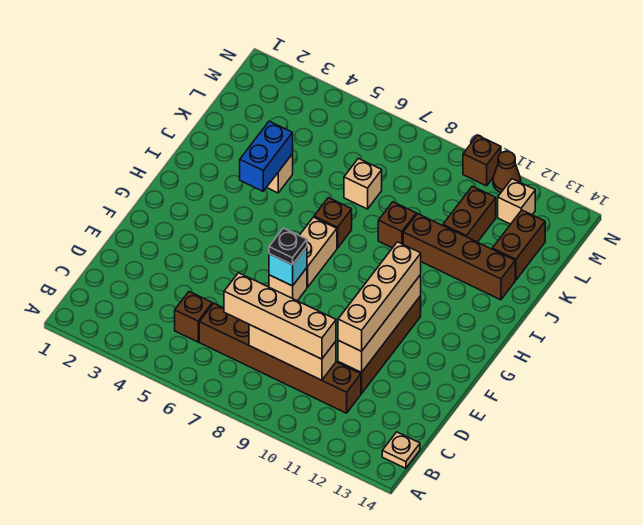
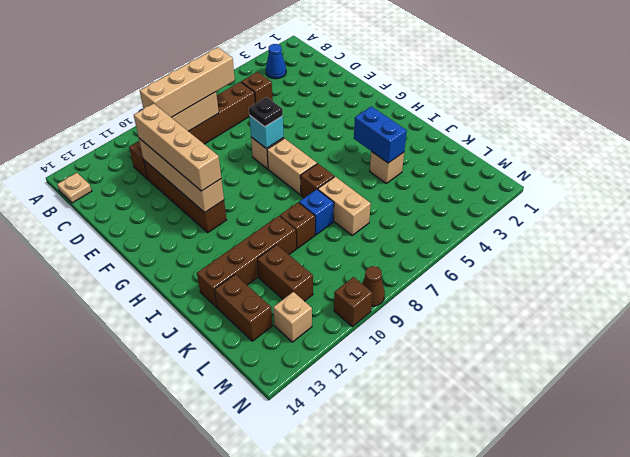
none -> blue cone B3 level 1
none -> blue brick J8 level 1
tan brick K7 level 1 -> tan brick J7:K7 level 1
brown cone N11 level 1 -> brown cone N9 level 1

